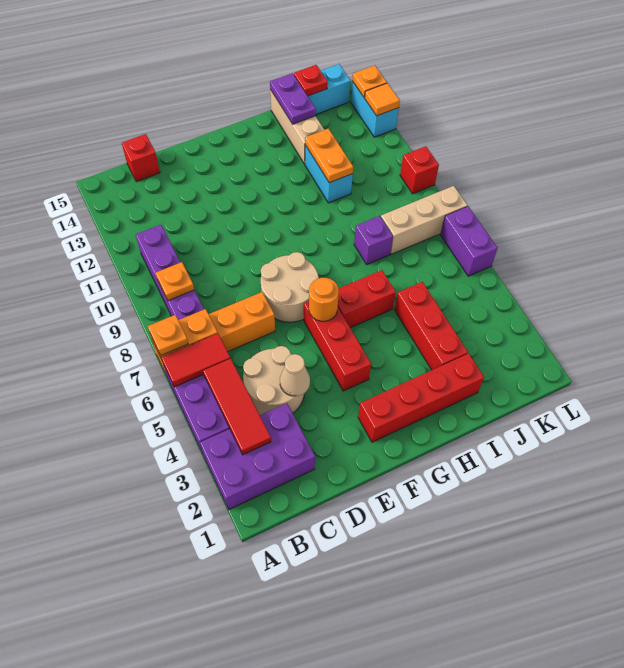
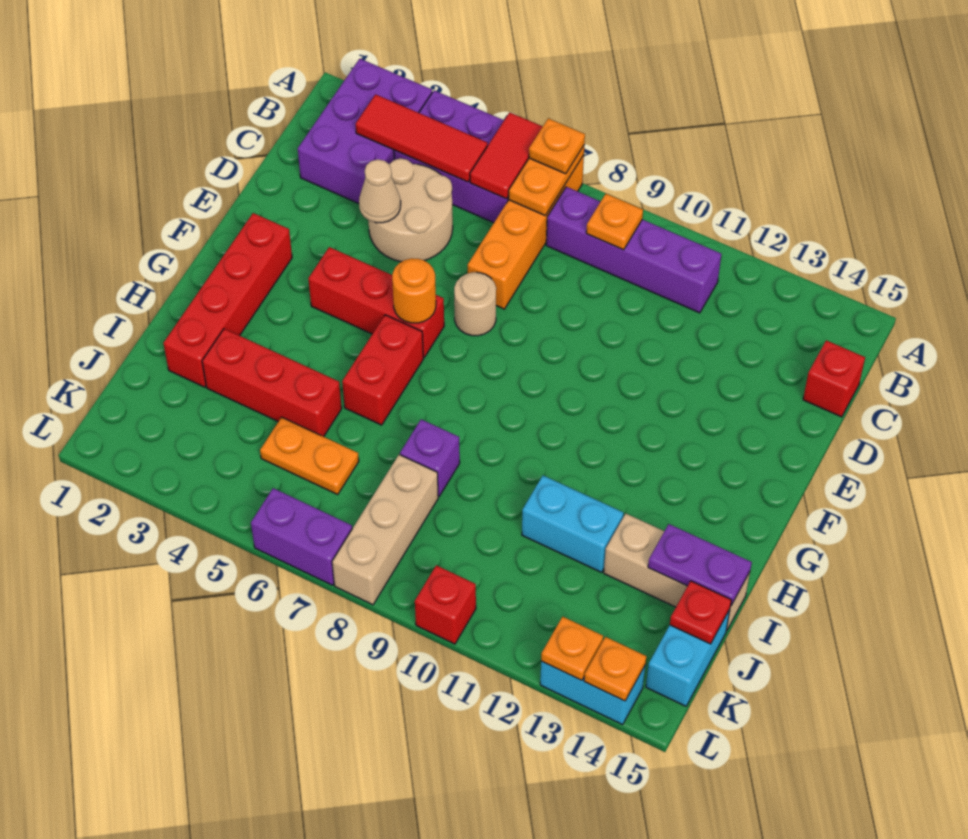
tan round brick E7:F8 level 1 -> tan round brick E7 level 1
orange plate I11:I12 level 2 -> orange plate J5:J6 level 1
orange tile L13 level 2 -> orange plate L13 level 2

